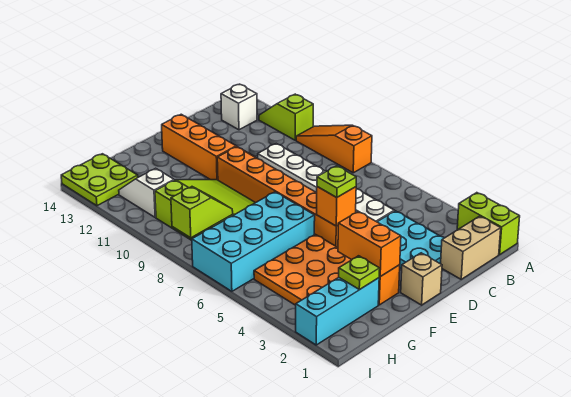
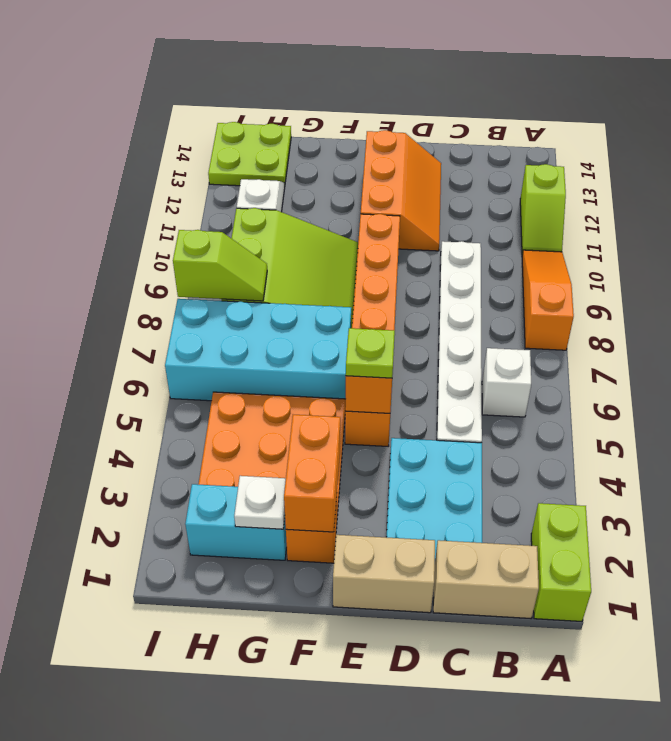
lime slope A11:A12 level 1 top 11 -> lime slope A11:A12 level 1 top 12
white brick B13 level 1 -> white brick B6 level 1
tan brick E1 level 1 -> tan brick D1:E1 level 1
cyan brick G2:I2 level 1 -> cyan brick G2:H2 level 1
lime plate G2 level 2 -> white plate G2 level 2

